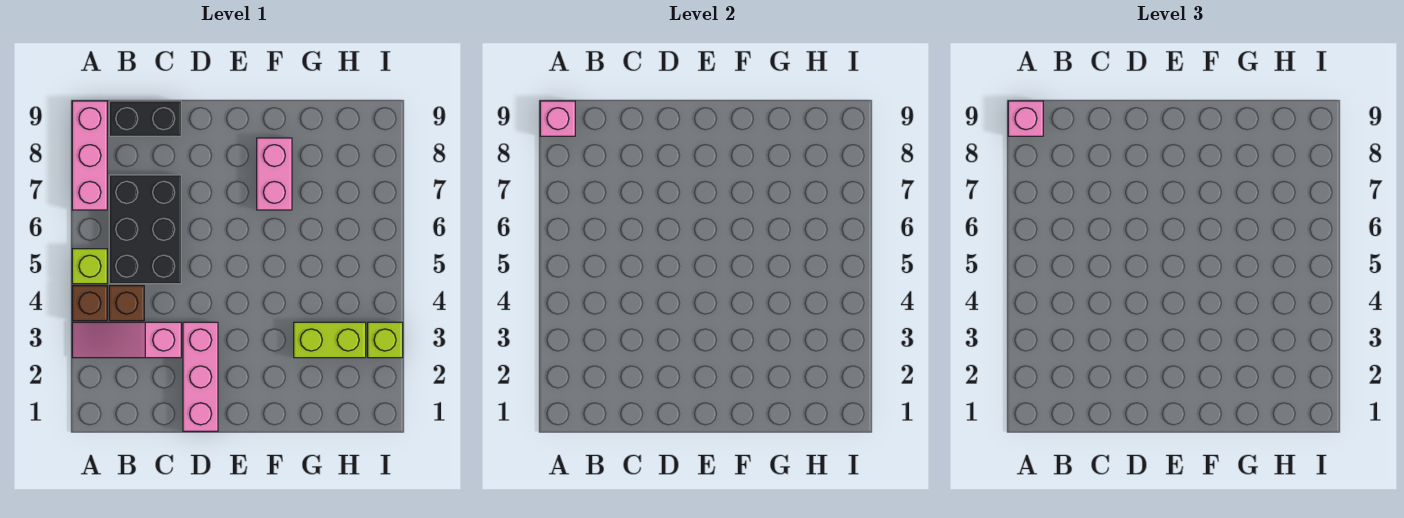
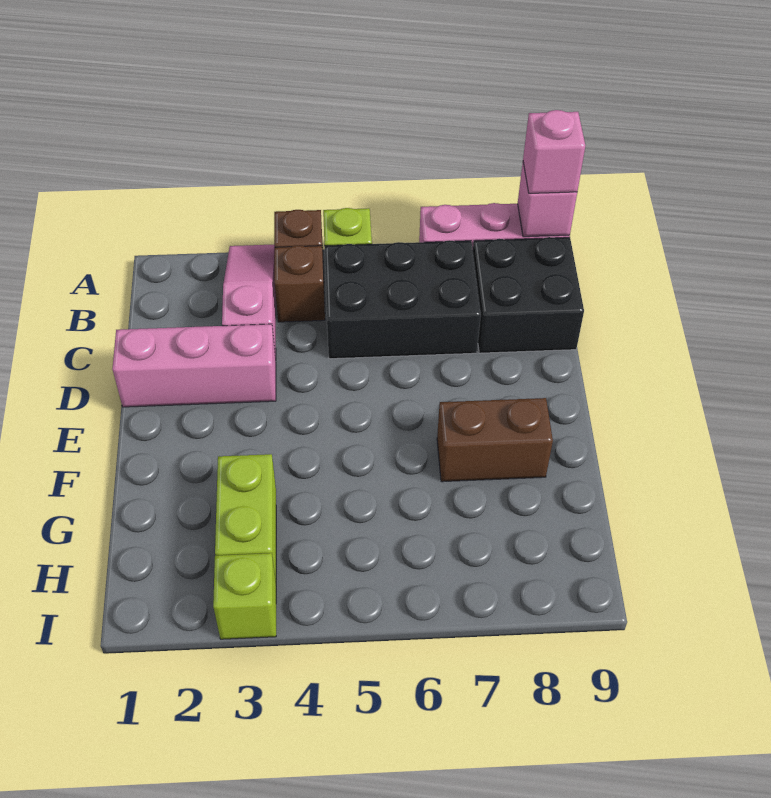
black brick B9:C9 level 1 -> black brick B8:C9 level 1
pink brick F7:F8 level 1 -> brown brick F7:F8 level 1

